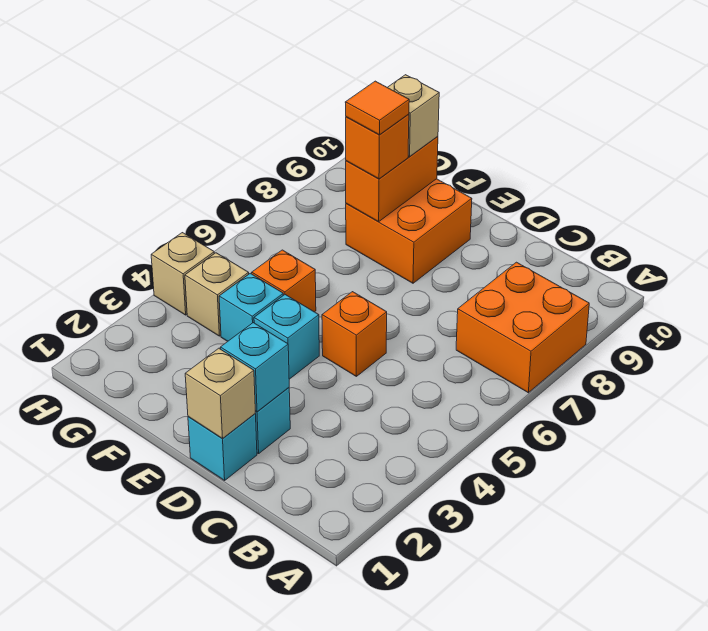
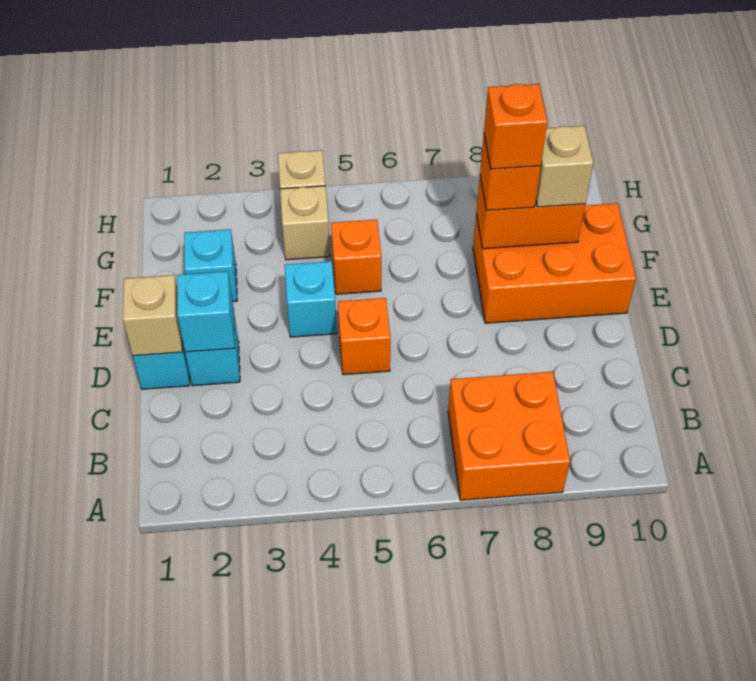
orange brick E8:F9 level 1 -> orange brick E8:F10 level 1
cyan brick F4 level 1 -> cyan brick F2 level 1
orange tile F8 level 4 -> orange brick F8 level 4

